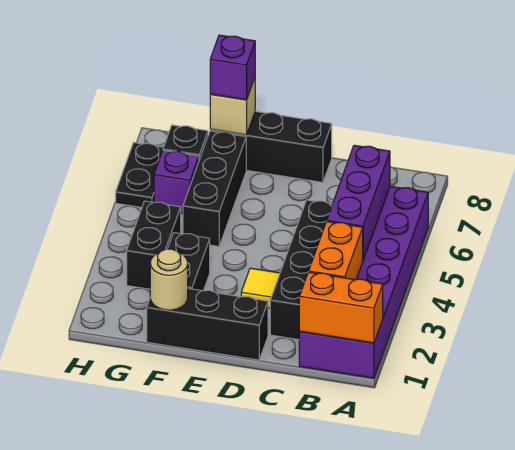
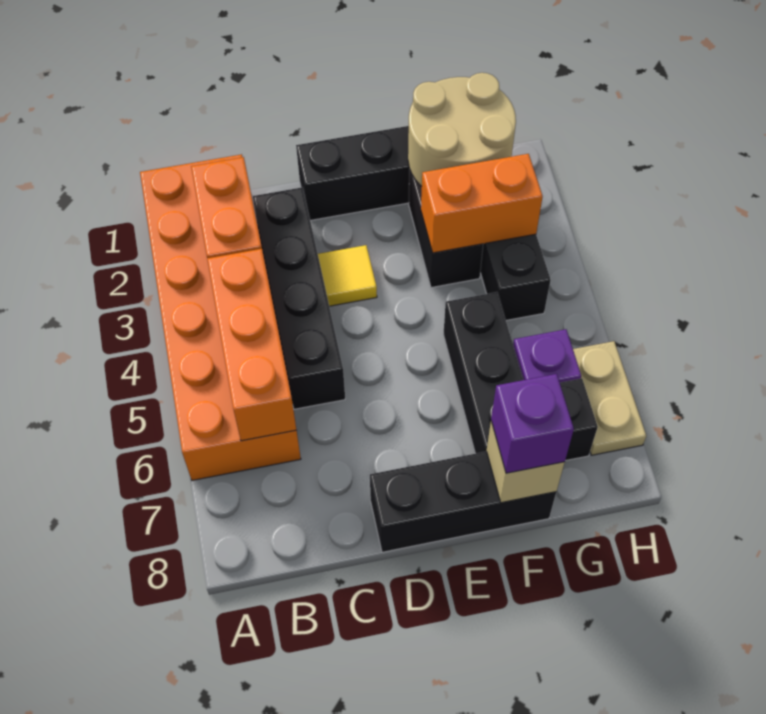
purple brick A1:B6 level 1 -> orange brick A1:B6 level 1
orange brick A1:B1 level 2 -> orange brick F3:G3 level 2
purple brick B4:B6 level 2 -> orange brick B4:B6 level 2
tan round brick F1 level 2 -> tan round brick F1:G2 level 2
black plate H6:H7 level 1 -> tan plate H6:H7 level 1

